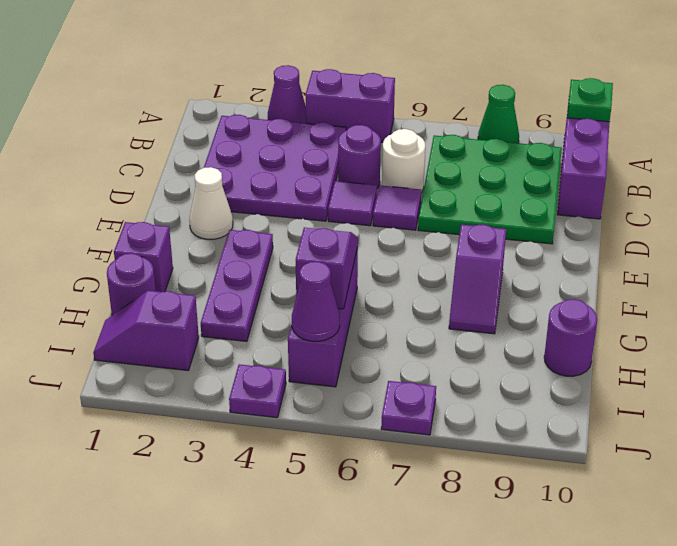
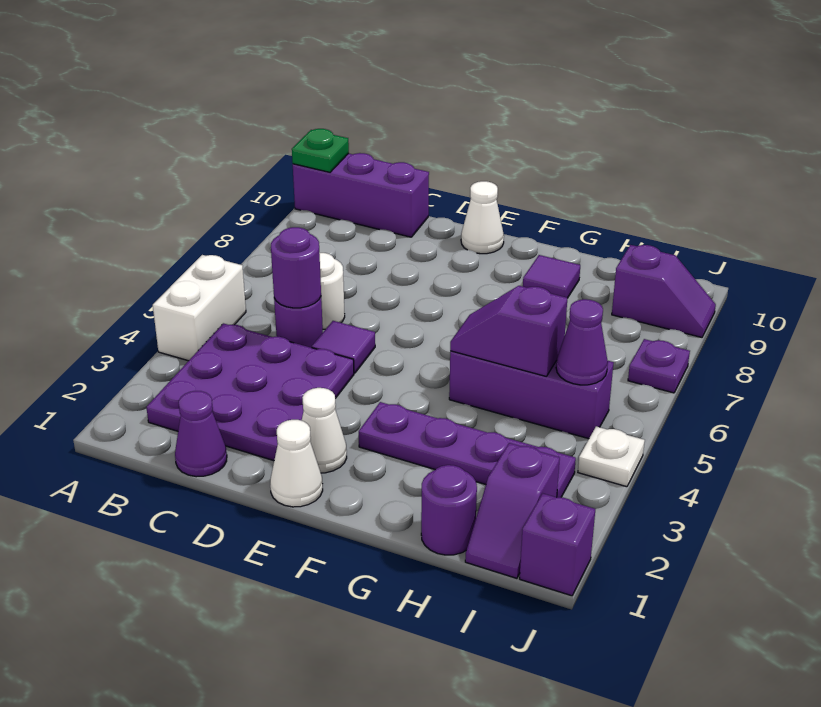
purple cone A3 level 1 -> purple cone C1 level 1
purple brick A4:A5 level 1 -> white brick A4:A5 level 1
green cone A8 level 1 -> none
green plate B7:D9 level 1 -> none
purple tile D6 level 1 -> purple tile G9 level 1
none -> white cone E1 level 1
none -> white cone E10 level 1
purple plate F3:H3 level 1 -> purple plate F3:I3 level 1
purple slope F8:G8 level 1 top F -> purple slope I9:J9 level 1 top I
purple brick G1 level 1 -> purple brick J1 level 1
purple round brick H10 level 1 -> purple round brick C5 level 2
purple plate J4 level 1 -> white plate J4 level 1

